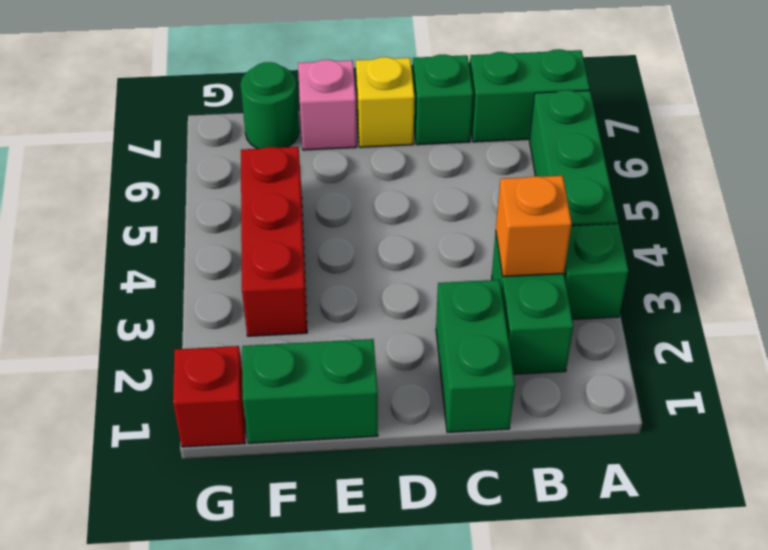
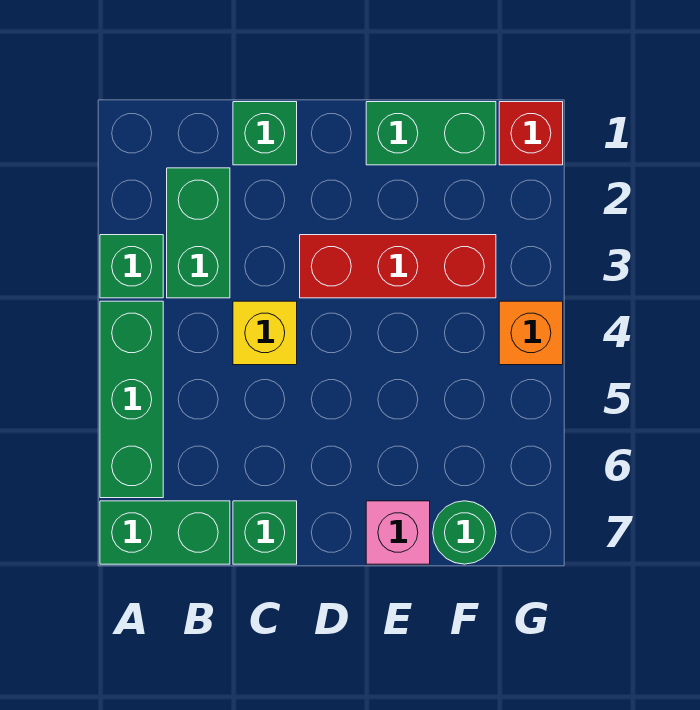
orange brick B3 level 2 -> orange brick G4 level 1
green brick C1:C2 level 1 -> green brick C1 level 1
yellow brick D7 level 1 -> yellow brick C4 level 1
red brick F3:F5 level 1 -> red brick D3:F3 level 1

